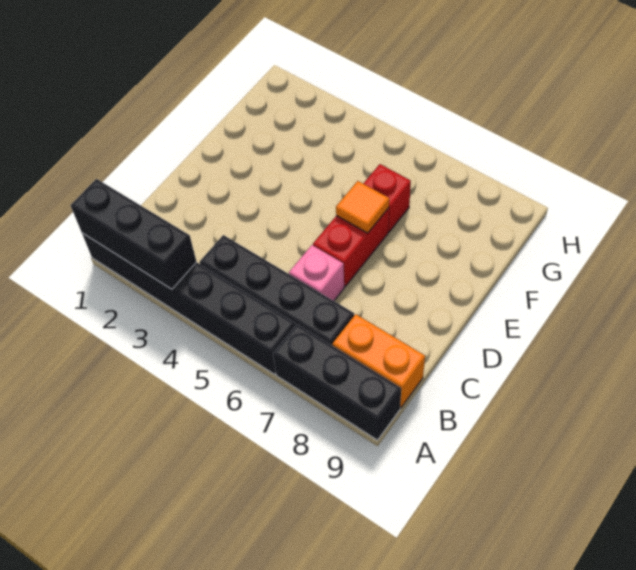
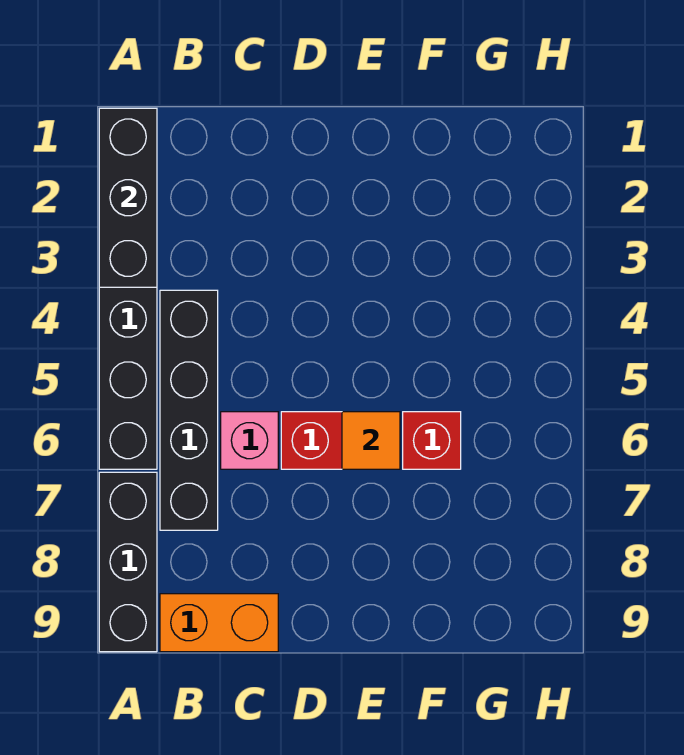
orange brick B8:B9 level 1 -> orange brick B9:C9 level 1

